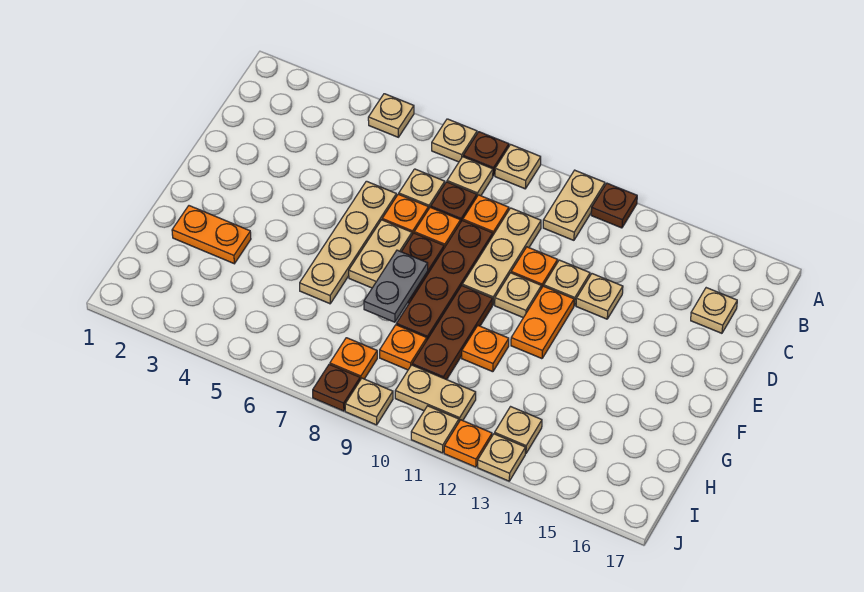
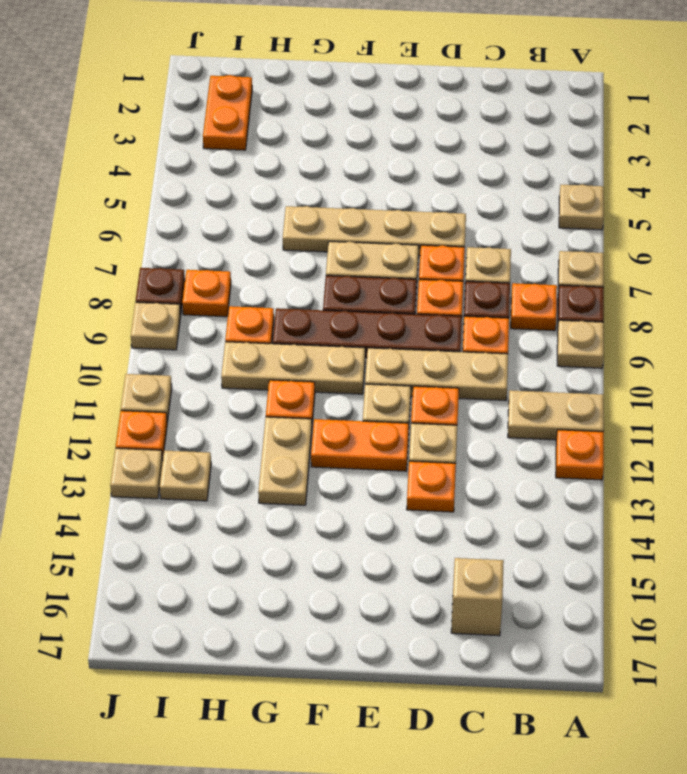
brown plate A12 level 1 -> orange plate A12 level 1
tan plate B8 level 1 -> orange plate B8 level 1
tan plate C16 level 1 -> tan brick C16 level 1
tan plate D13 level 1 -> orange plate D13 level 1
grey plate F8:G8 level 2 -> none
brown plate F10:H10 level 1 -> tan plate F10:H10 level 1
orange plate G2:G3 level 1 -> orange plate I2:I3 level 1
tan plate I10:I11 level 1 -> tan plate G12:G13 level 1

